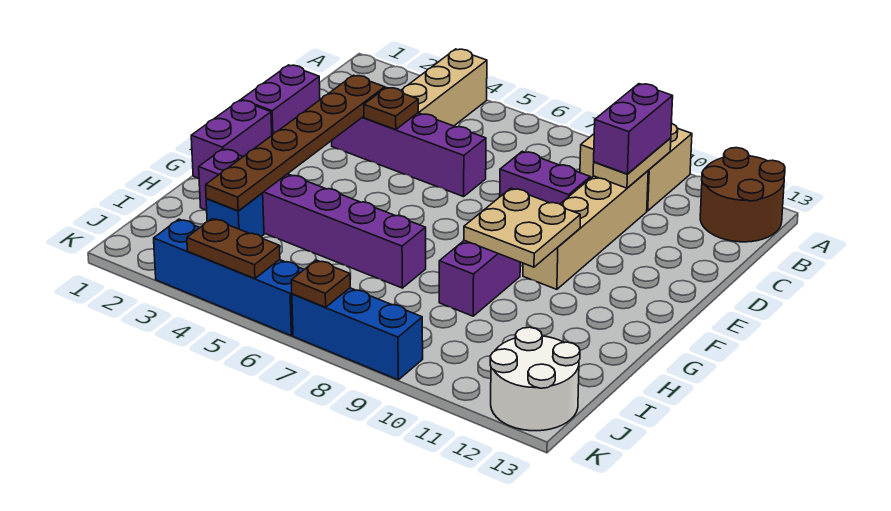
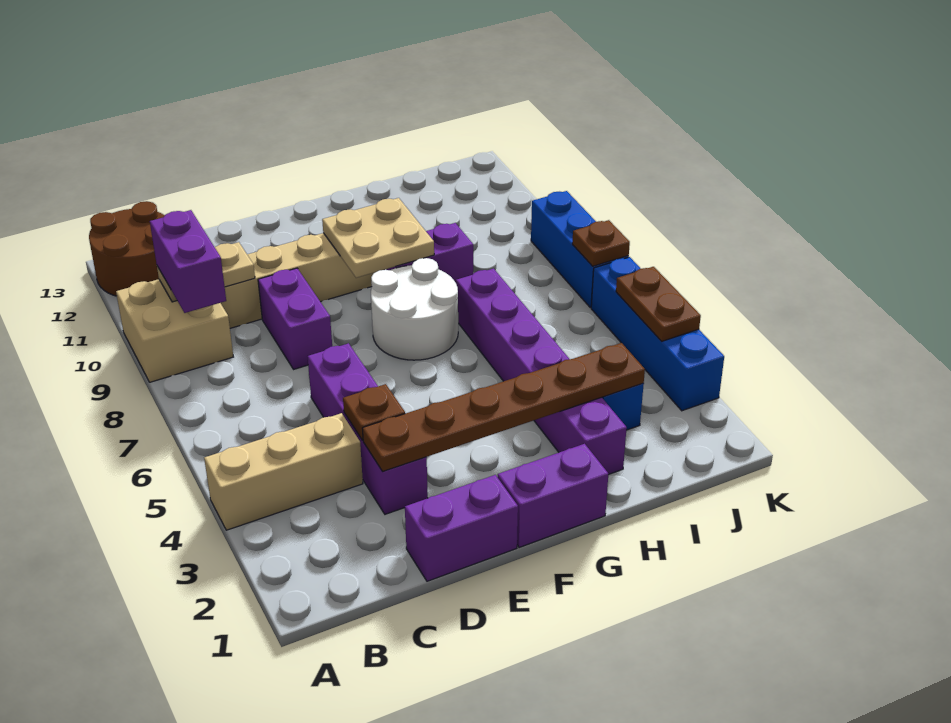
purple brick B10:C10 level 3 -> purple brick B9:B10 level 3
white round brick J12:K13 level 1 -> white round brick F7:G8 level 1

